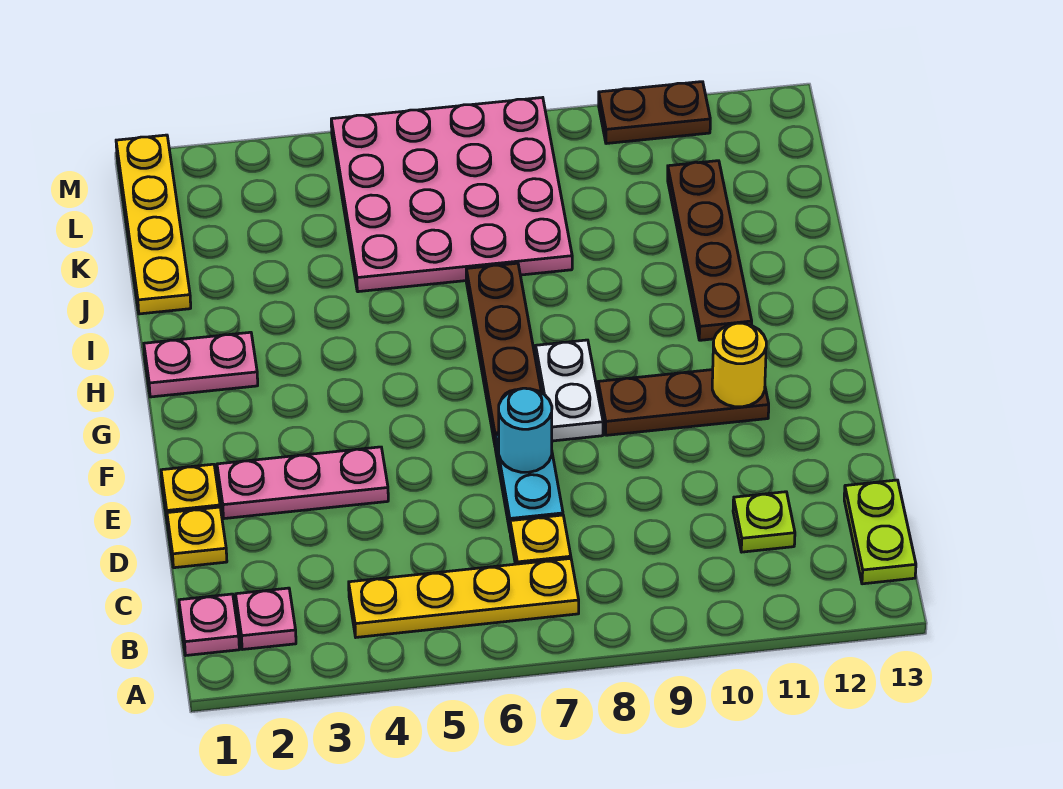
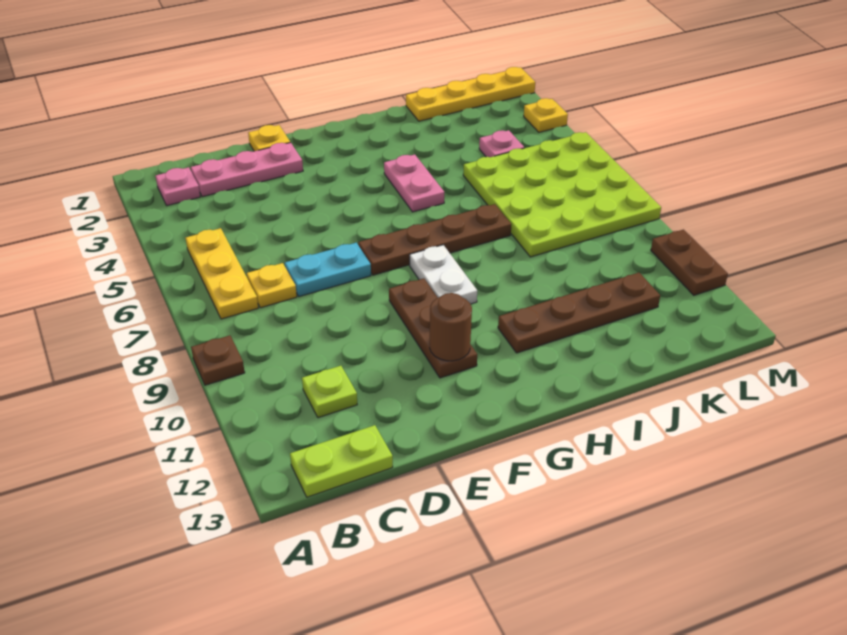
none -> brown plate A9 level 1
pink plate B1 level 1 -> pink plate K4 level 1
yellow plate B4:B7 level 1 -> yellow plate B5:B7 level 1
yellow plate D1 level 1 -> yellow plate M3 level 1
pink plate E2:E4 level 1 -> pink plate C2:E2 level 1
cyan round brick E7 level 2 -> none
white plate F8:G8 level 1 -> white plate G8:G9 level 1
yellow round brick F11 level 2 -> brown round brick F11 level 2
pink plate H1:H2 level 1 -> pink plate H4:H5 level 1
pink plate J5:M8 level 1 -> lime plate J5:M8 level 1

